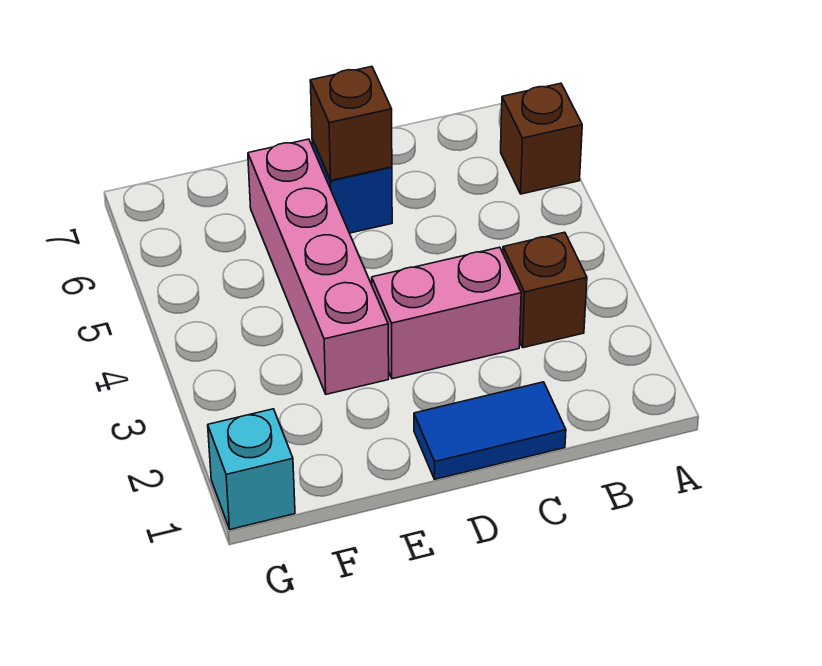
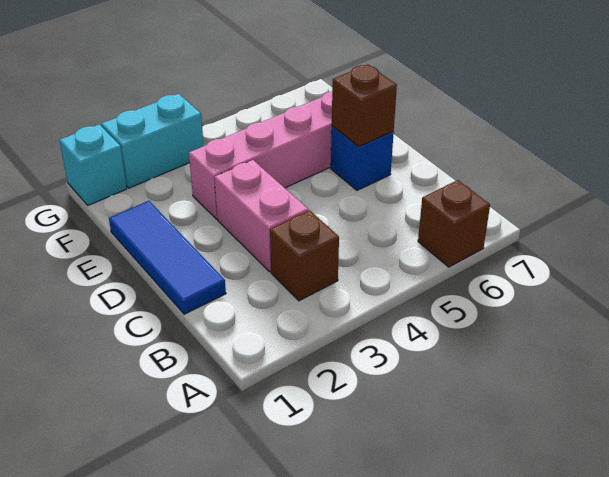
blue tile C1:D1 level 1 -> blue tile C1:E1 level 1
none -> cyan brick G2:G3 level 1

